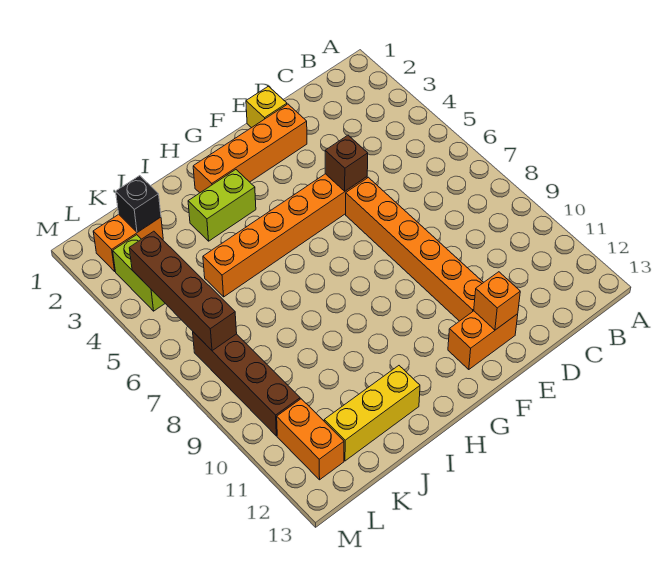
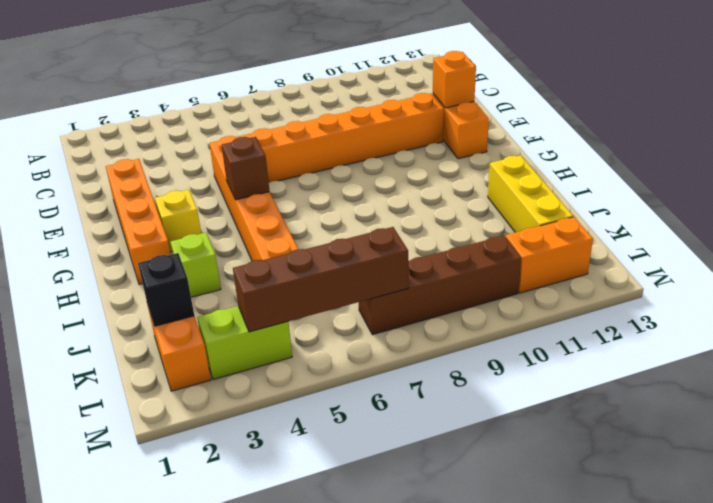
yellow brick E1 level 1 -> yellow brick G3 level 1
brown brick E5 level 2 -> brown brick G5 level 2
lime brick H3:I3 level 1 -> lime brick I3 level 1

